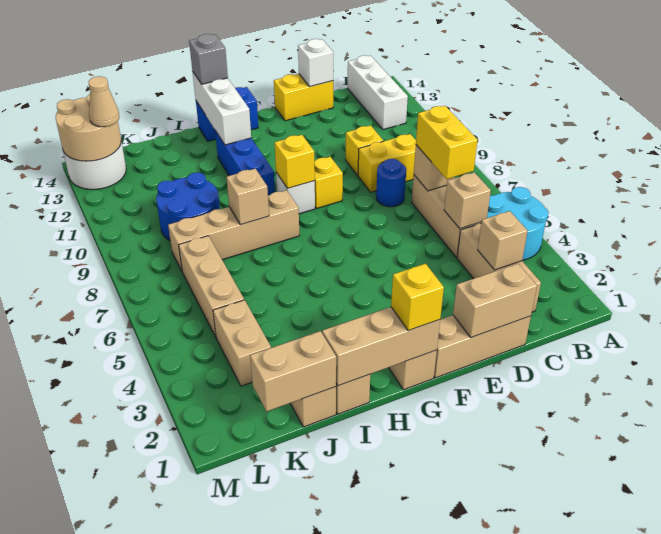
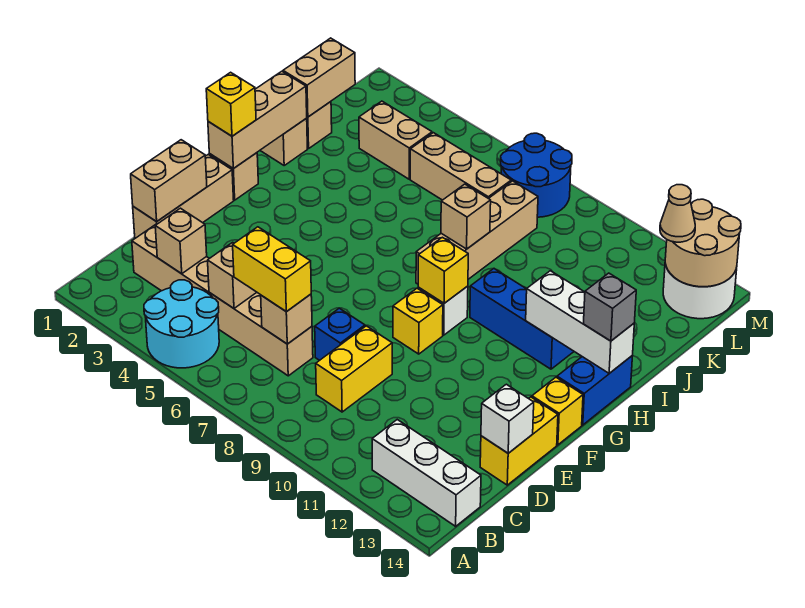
blue round brick D8 level 1 -> blue brick D8 level 1
yellow brick D10 level 1 -> yellow brick F14 level 1
blue round brick J9:K10 level 1 -> blue round brick L7:M8 level 1

